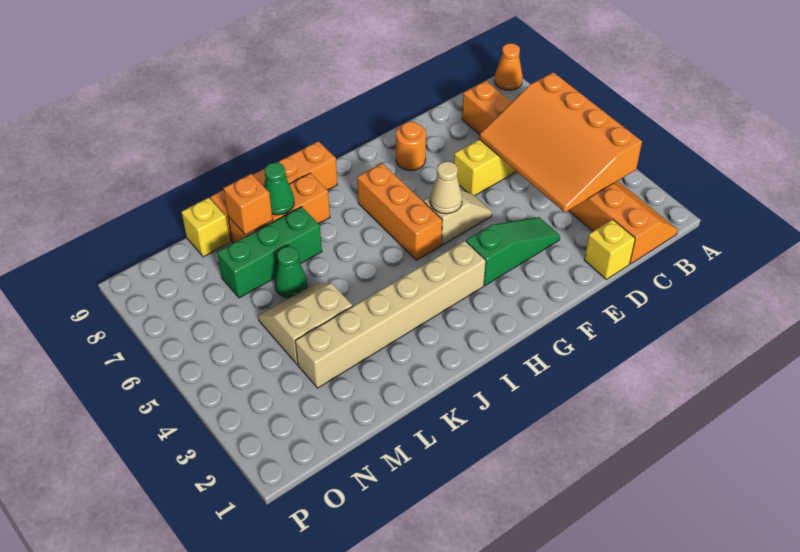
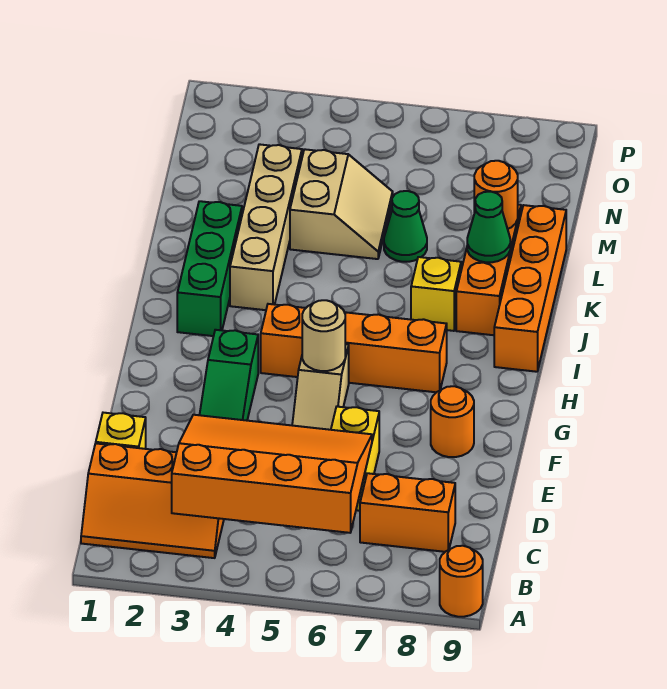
orange cone A9 level 1 -> orange round brick A9 level 1
tan cone G5 level 2 -> tan round brick G5 level 2
tan brick H3:M3 level 1 -> tan brick J3:M3 level 1
orange brick H5:H7 level 1 -> orange brick H4:H7 level 1
green brick K7:M7 level 1 -> green brick I2:K2 level 1
orange brick L8 level 2 -> orange round brick L8 level 2
yellow brick M9 level 1 -> yellow brick J7 level 1

